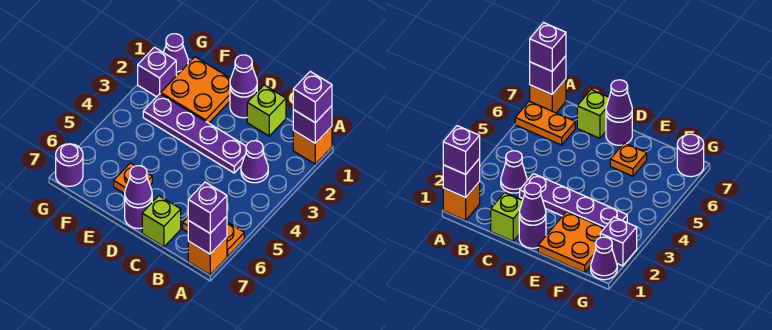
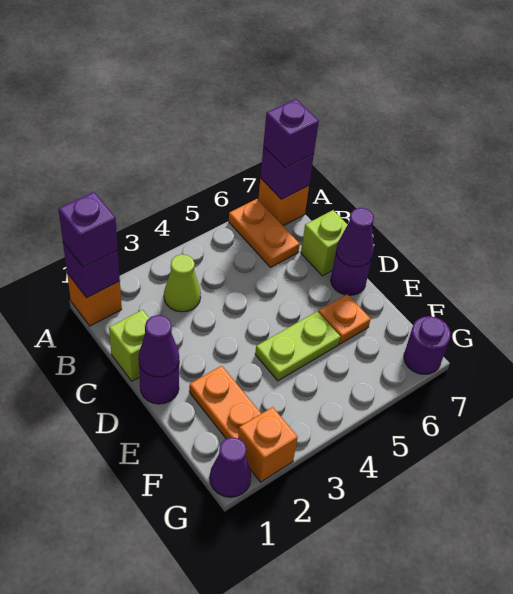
purple cone B3 level 1 -> lime cone B3 level 1
purple plate C3:F3 level 1 -> none
orange plate E1:F2 level 1 -> orange plate E2:F2 level 1
none -> lime plate E4:E5 level 1
purple brick G2 level 1 -> orange brick G2 level 1

